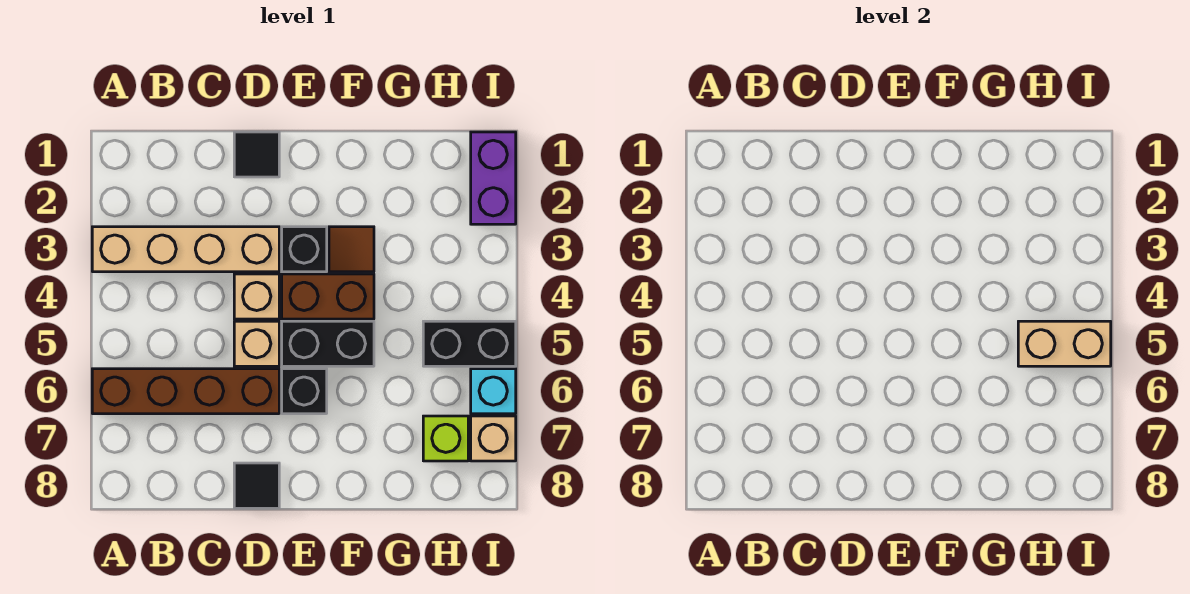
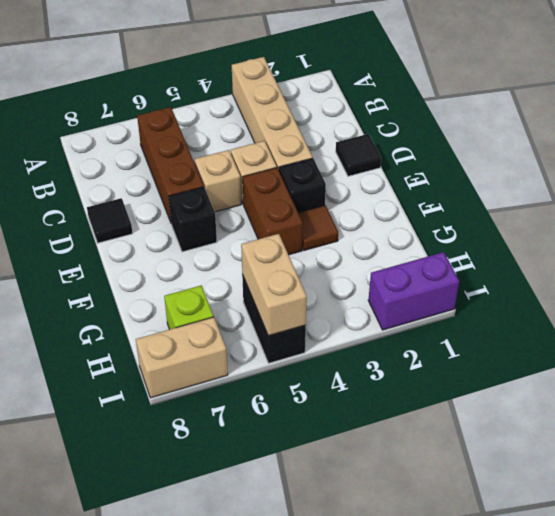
brown brick A6:D6 level 1 -> brown brick B6:D6 level 1
black brick E5:F5 level 1 -> none
cyan brick I6 level 1 -> none
tan brick I7 level 1 -> tan brick I7:I8 level 1

